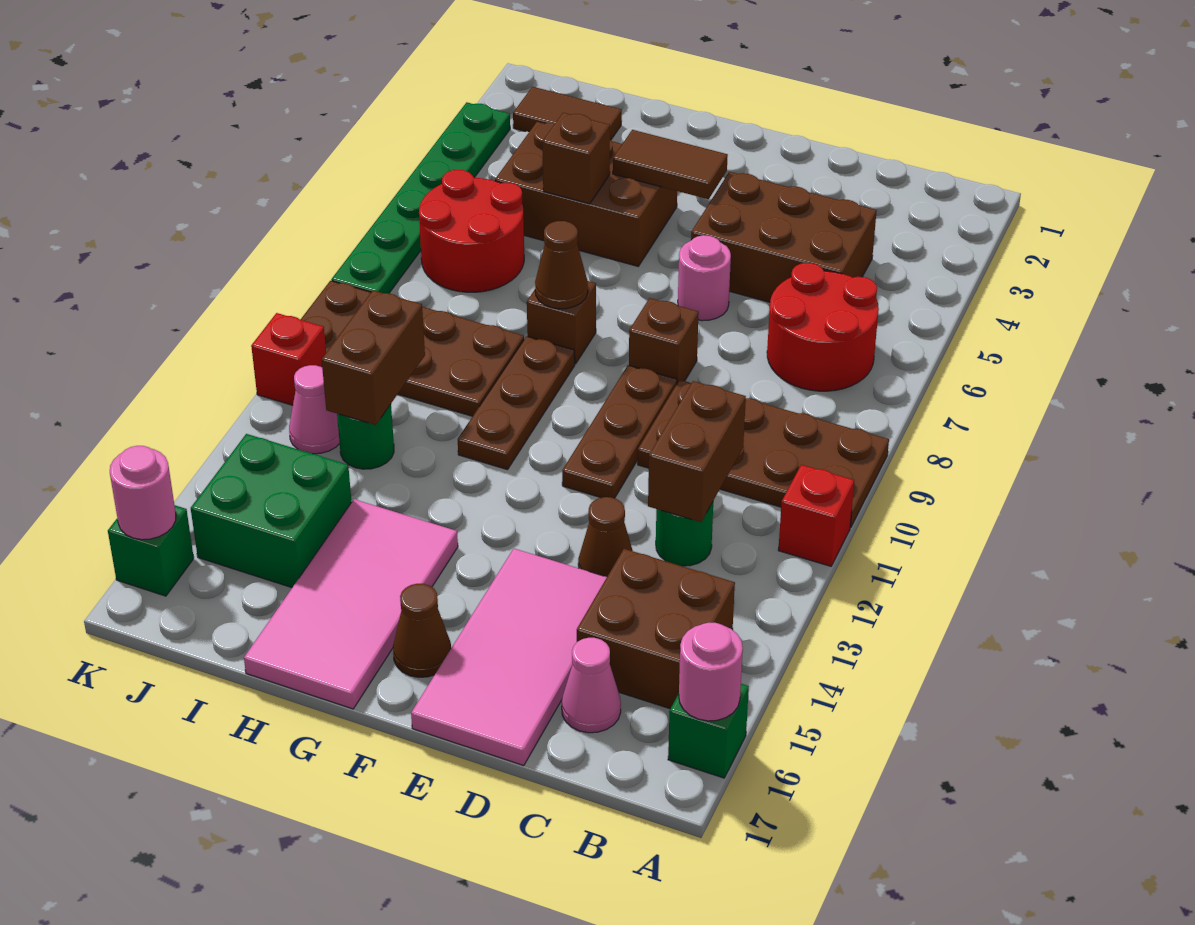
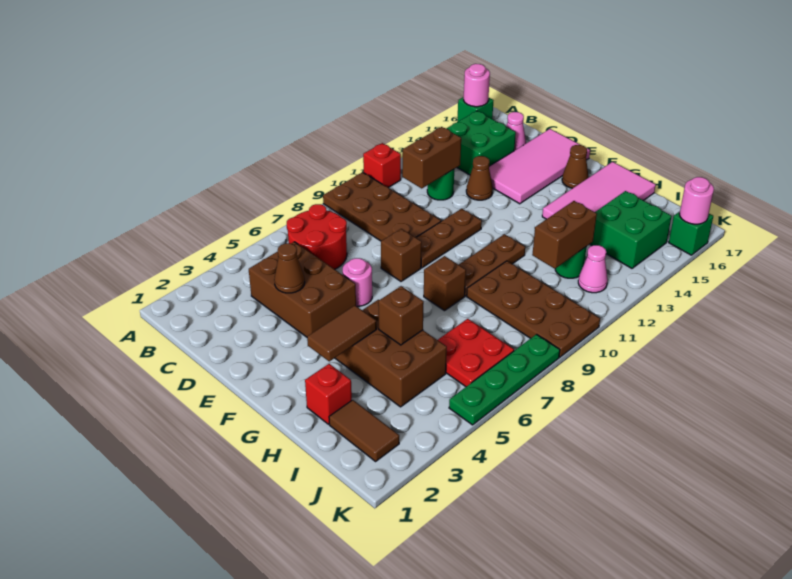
brown brick B14:C15 level 1 -> green brick B14:C15 level 1
brown tile F4:G4 level 2 -> brown tile G3:G4 level 2
brown cone G8 level 2 -> brown cone D4 level 2
red round brick I6:J7 level 1 -> red plate I6:J7 level 1
green plate K3:K8 level 1 -> green plate K5:K8 level 1
red brick K11 level 1 -> red brick H2 level 1

